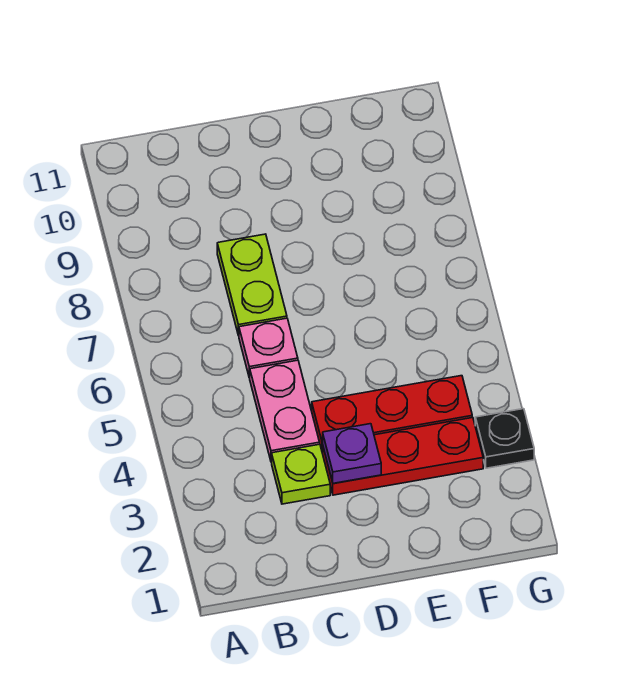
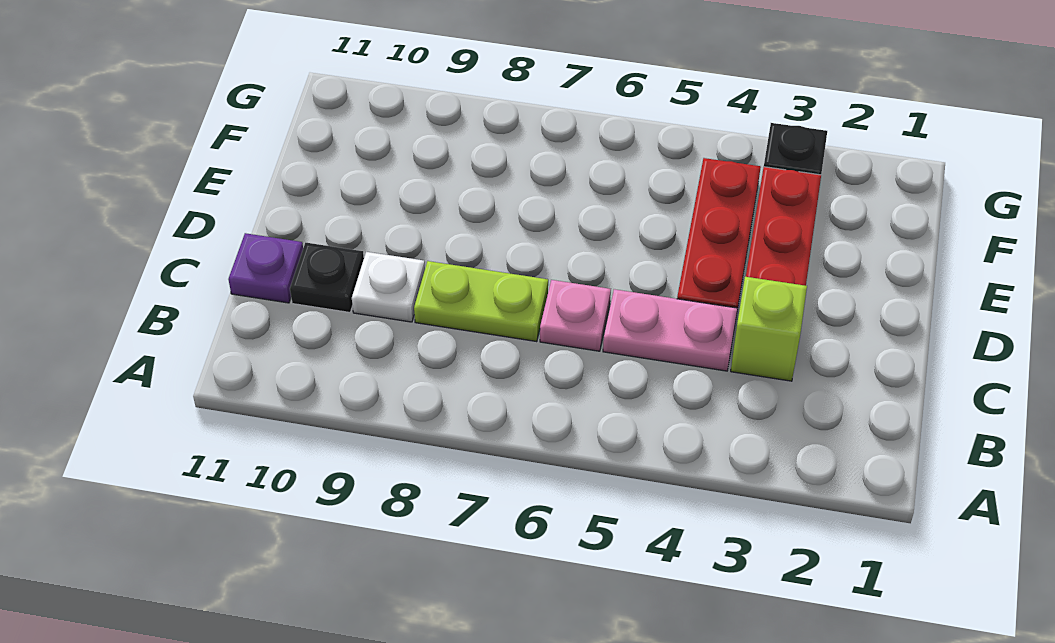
lime plate C3 level 1 -> lime brick C3 level 1
none -> white plate C9 level 1
none -> black plate C10 level 1
purple plate D3 level 2 -> purple plate C11 level 1

